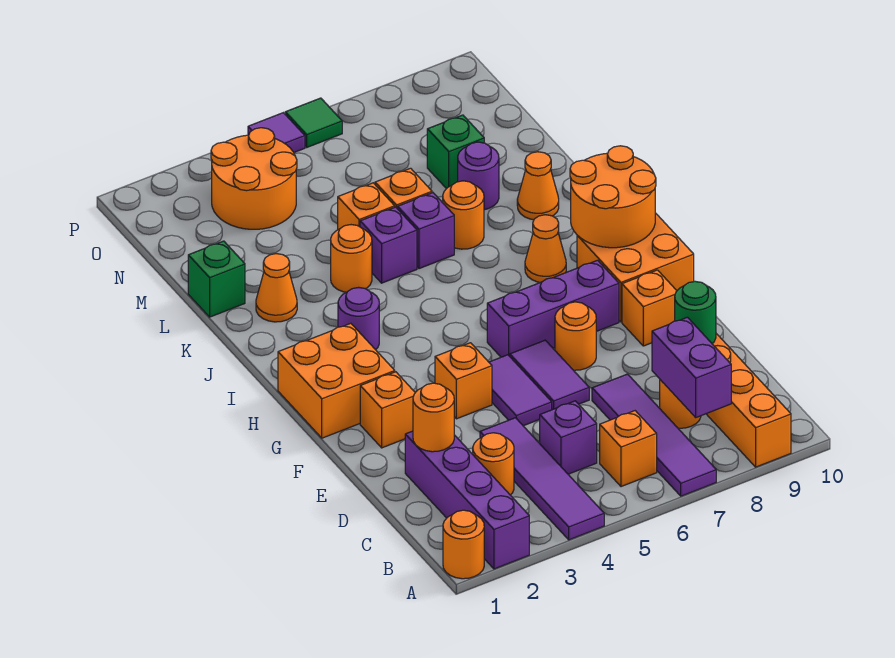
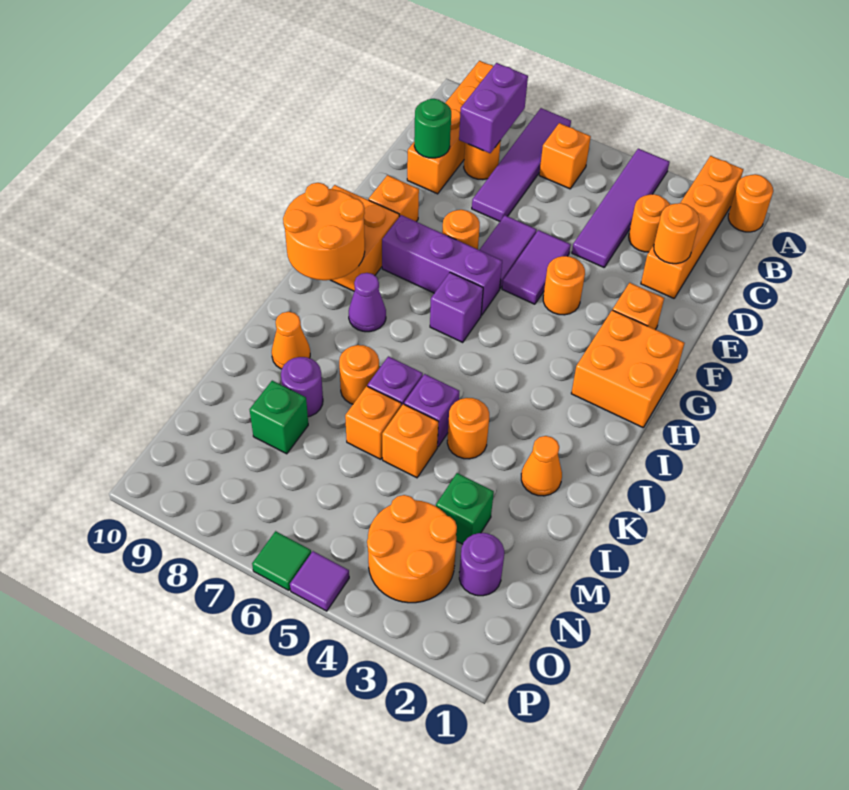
purple brick A2:D2 level 1 -> orange brick A2:D2 level 1
purple brick C5 level 1 -> purple brick H6 level 1
orange brick F4 level 1 -> orange round brick F4 level 1
purple round brick I3 level 1 -> purple round brick N2 level 1
orange cone I8 level 1 -> purple cone I8 level 1
green brick L1 level 1 -> green brick M3 level 1

